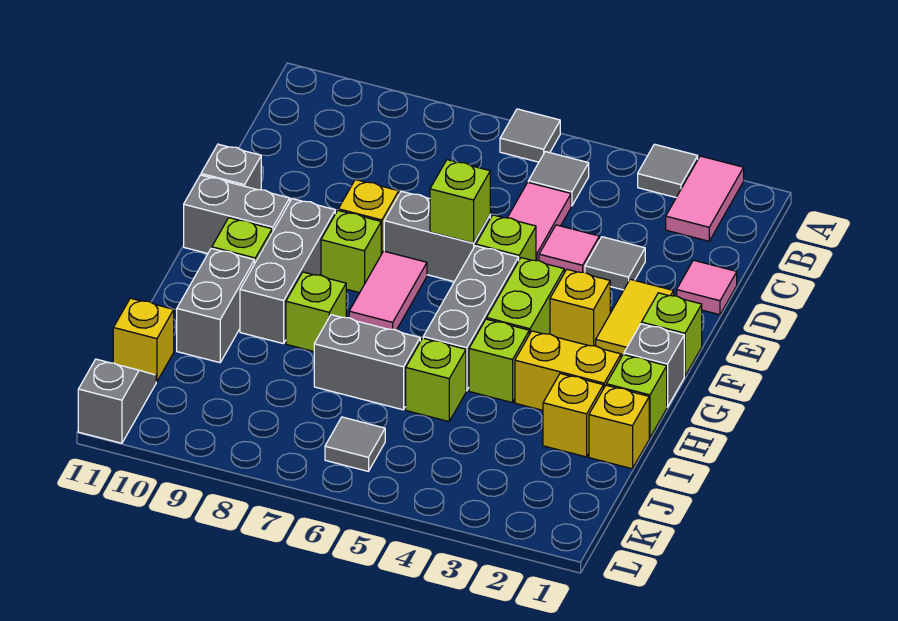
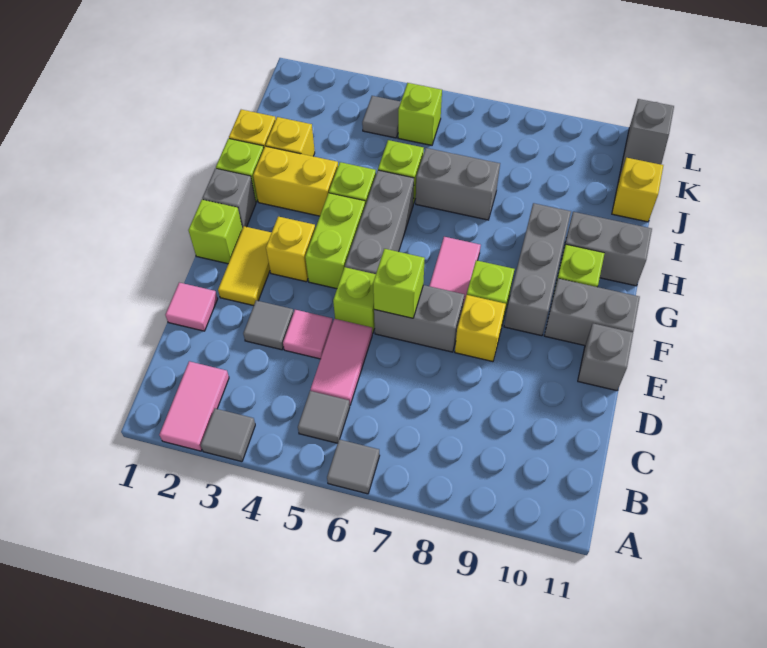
lime brick H8 level 1 -> lime brick K5 level 1
grey brick H10:I10 level 1 -> grey brick H10:H11 level 1
grey tile K6 level 1 -> grey tile K4 level 1

